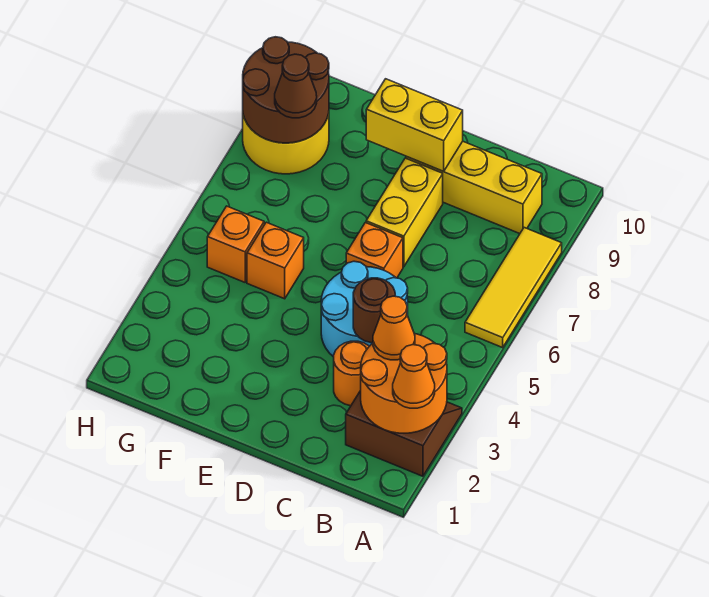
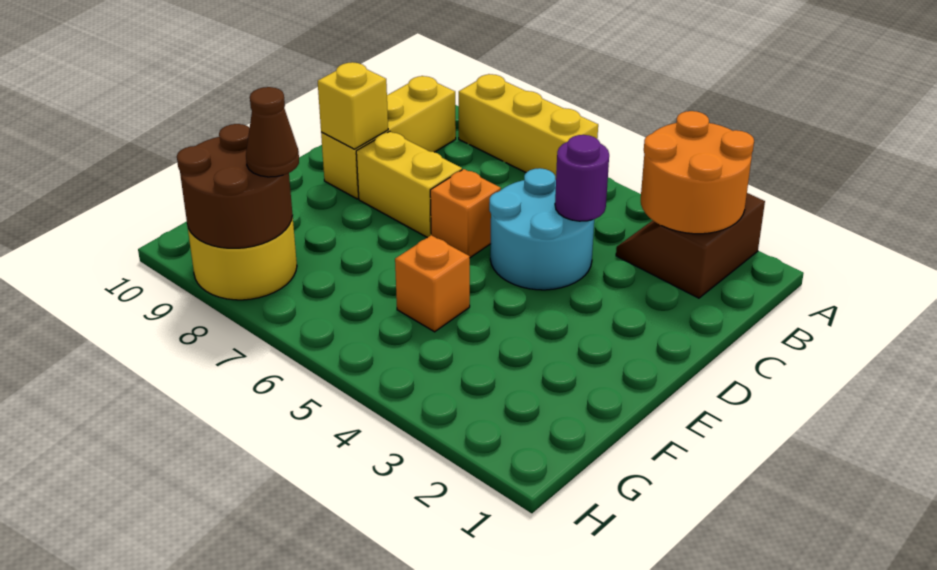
orange cone A2 level 3 -> none
yellow tile A6:A8 level 1 -> yellow brick A6:A8 level 1
orange cone B3 level 3 -> none
orange round brick C3 level 1 -> none
brown round brick C4 level 2 -> purple round brick C4 level 2
yellow brick D9:E9 level 2 -> yellow brick D9 level 2
orange brick G5 level 1 -> none

